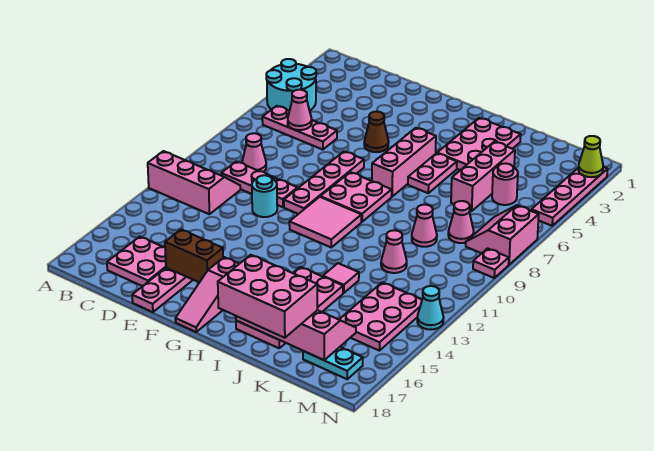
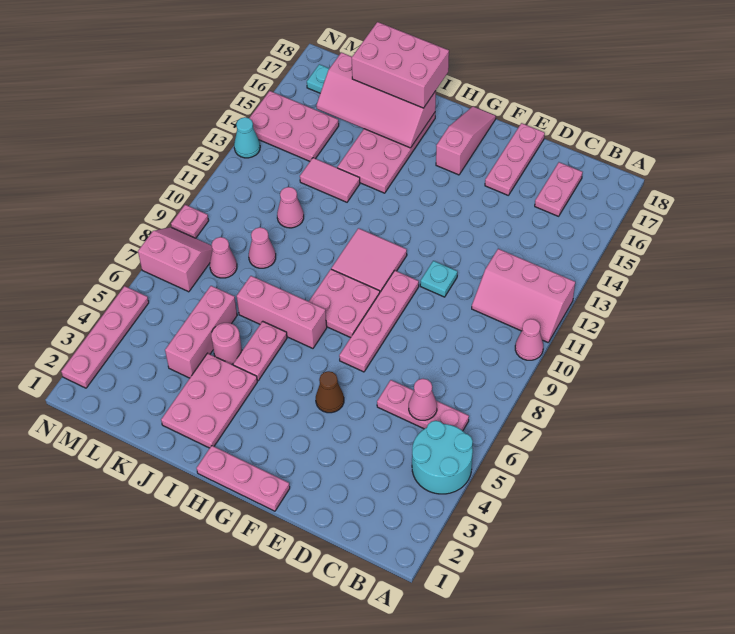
pink cone C9 level 1 -> pink cone A10 level 1
pink plate C10:E10 level 1 -> pink plate F1:H1 level 1
pink plate C16:D17 level 1 -> pink plate C16:C17 level 1
cyan round brick E11 level 1 -> cyan plate E11 level 1
brown brick E16:F16 level 2 -> none
pink brick H5:H7 level 1 -> pink brick H7:J7 level 1
pink tile J13 level 1 -> pink tile J13:K13 level 1
pink round brick L5 level 1 -> pink round brick J5 level 1
pink plate L13:M15 level 1 -> pink plate L14:N15 level 1
pink slope M7:N8 level 1 top N -> pink slope M7:N8 level 1 top 7
lime cone N2 level 2 -> none

